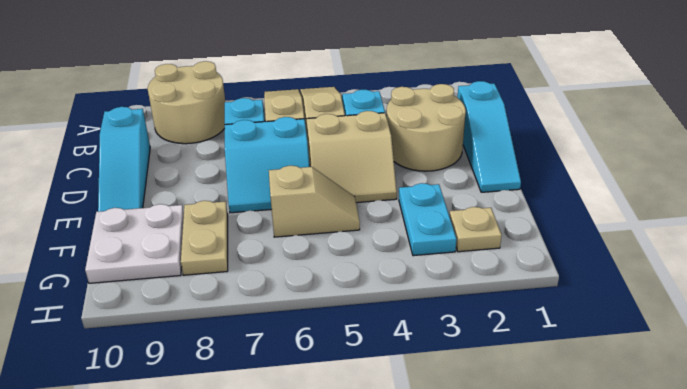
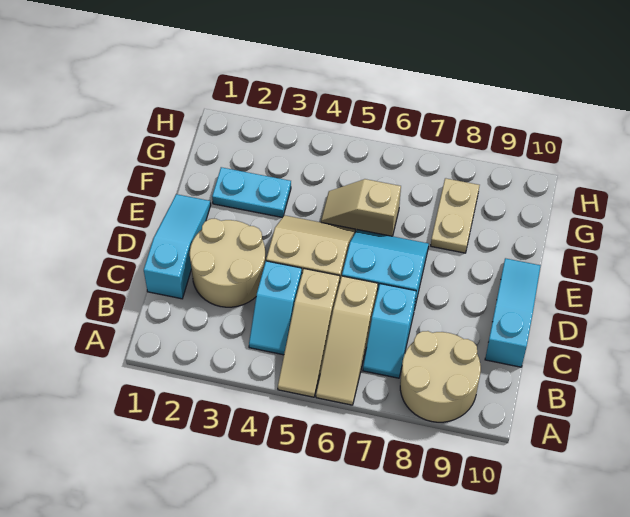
cyan plate F3:G3 level 1 -> cyan plate F2:F3 level 1
white plate F9:G10 level 1 -> none
tan plate G2 level 1 -> none

